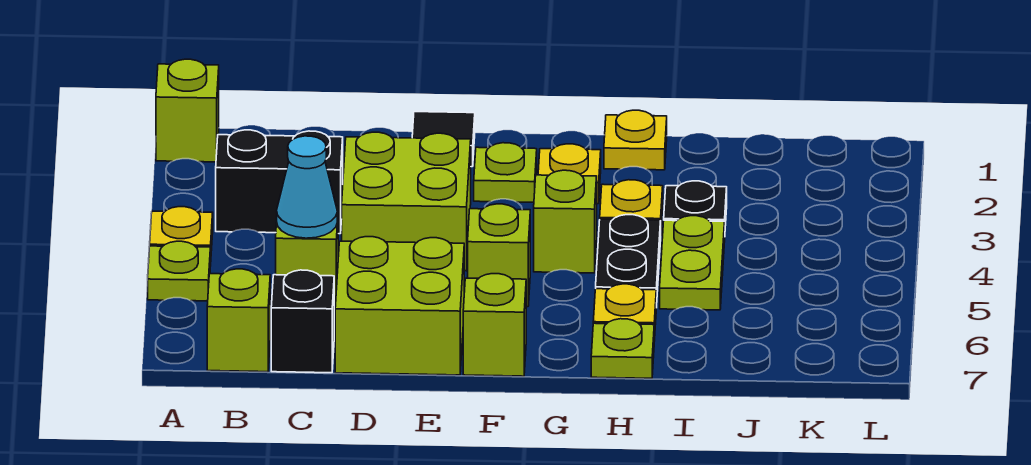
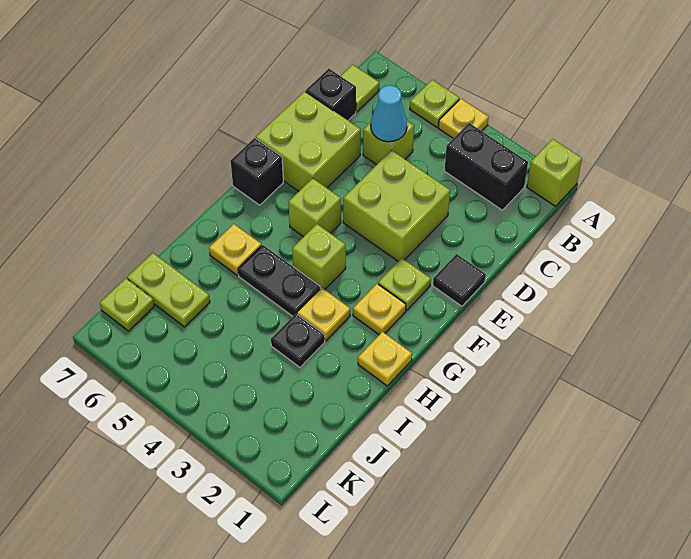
black brick B3:C3 level 1 -> black brick B2:B3 level 1
lime brick B7 level 1 -> lime tile B7 level 1
lime brick F7 level 1 -> black brick F7 level 1
lime plate H7 level 1 -> lime plate K7 level 1
lime plate I4:I5 level 1 -> lime plate J6:J7 level 1

